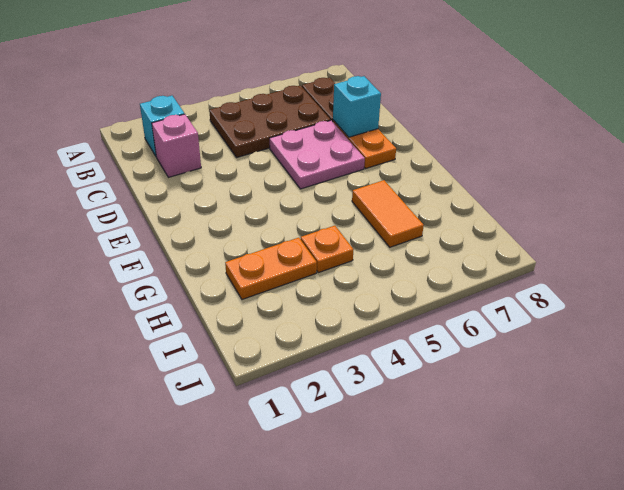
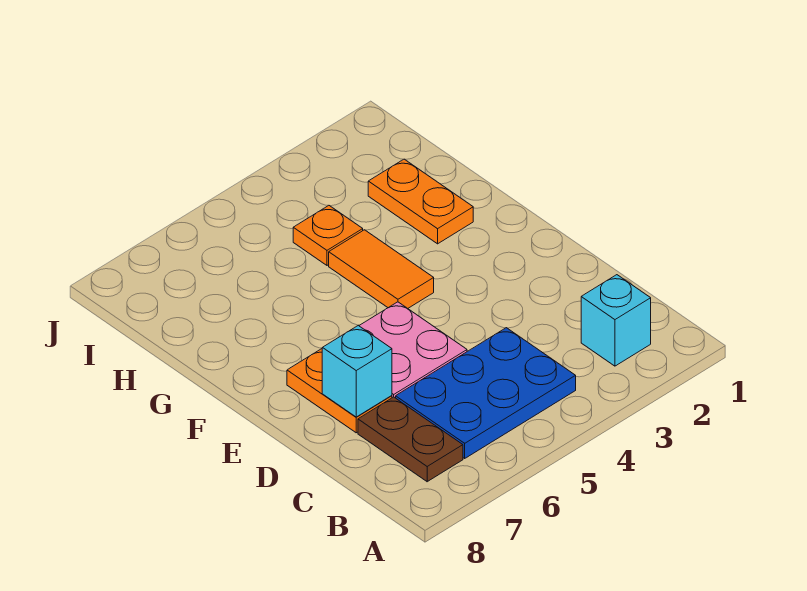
brown plate B4:C6 level 1 -> blue plate B4:C6 level 1
pink brick C2 level 1 -> none
orange tile G6:H6 level 1 -> orange tile F4:G4 level 1
orange plate H2:H3 level 1 -> orange plate G2:H2 level 1

